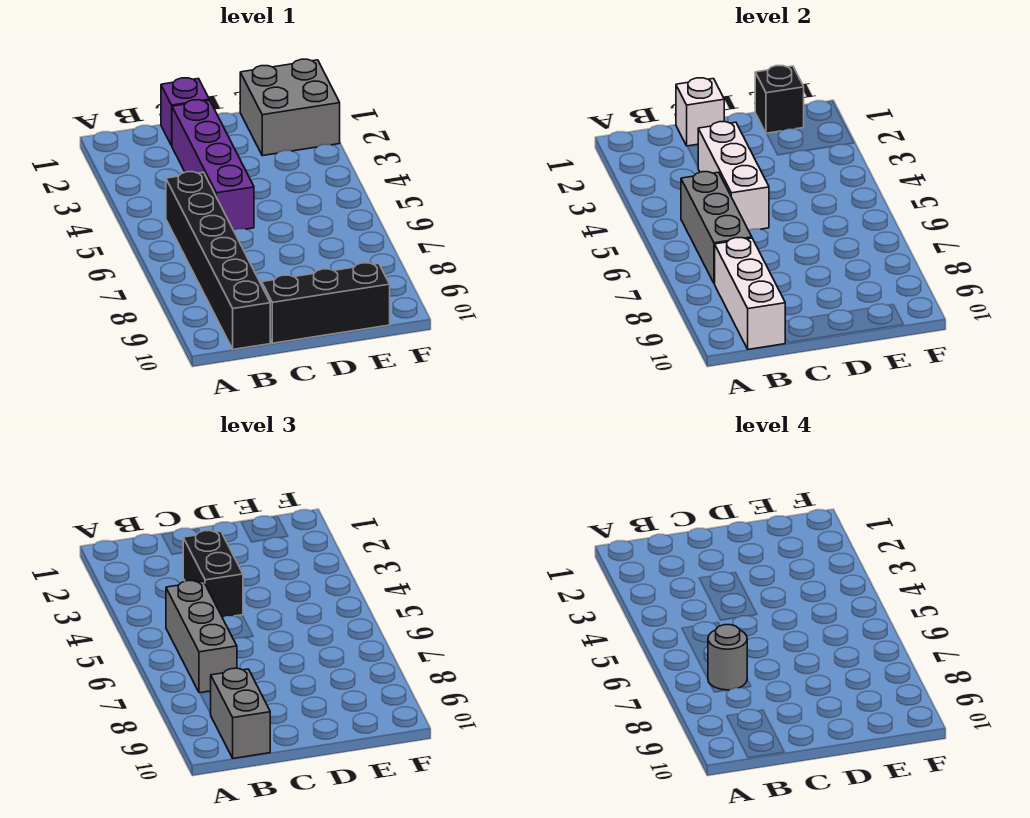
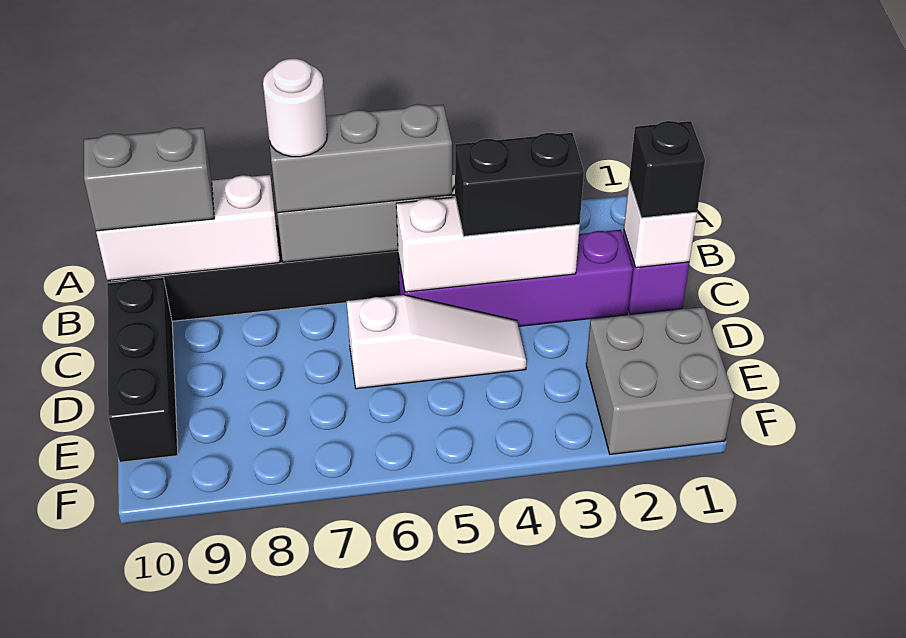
grey round brick B7 level 4 -> white round brick B7 level 4
none -> white slope D4:D6 level 1 top 6
black brick E1 level 2 -> black brick C1 level 3

